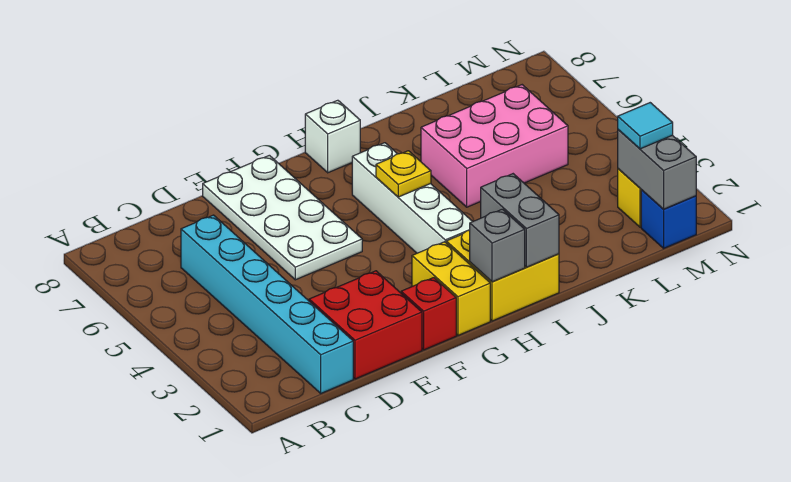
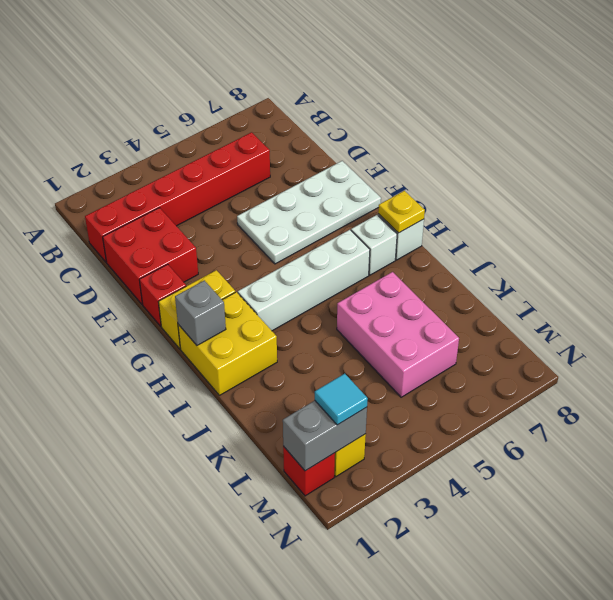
cyan brick C1:C6 level 1 -> red brick C1:C6 level 1
yellow plate H5 level 2 -> yellow plate H8 level 2
none -> white brick H7 level 1
grey brick I1:I2 level 2 -> none
blue brick M1 level 1 -> red brick M1 level 1

